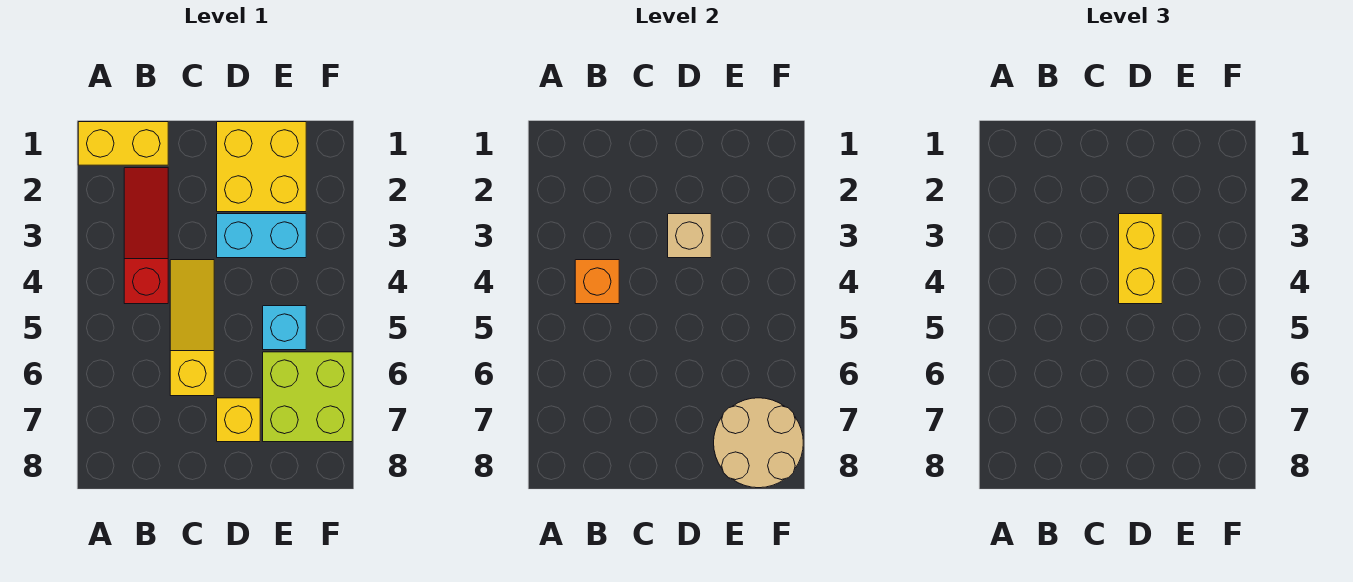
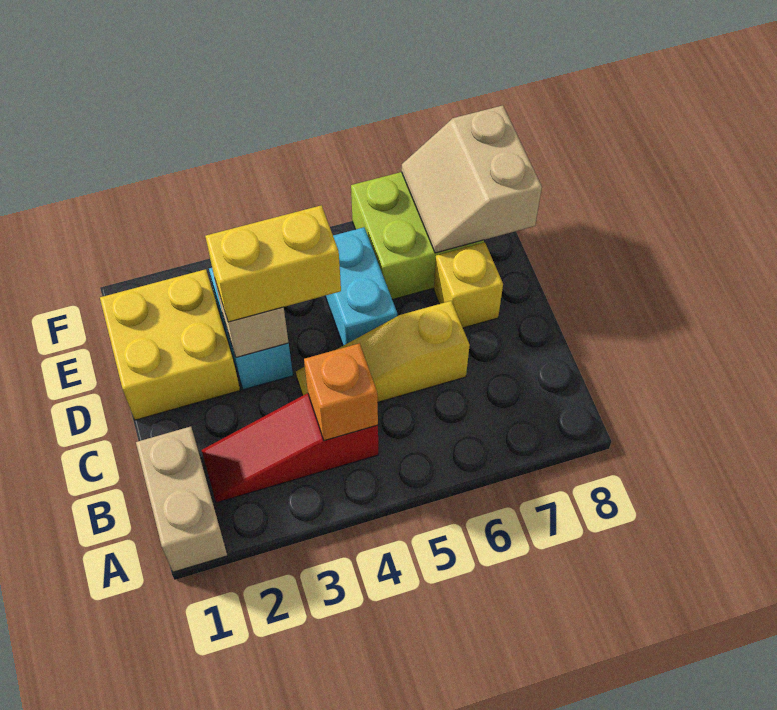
yellow brick A1:B1 level 1 -> tan brick A1:B1 level 1
cyan brick E5 level 1 -> cyan brick D5:E5 level 1
tan round brick E7:F8 level 2 -> tan slope E7:F8 level 2 top 8

